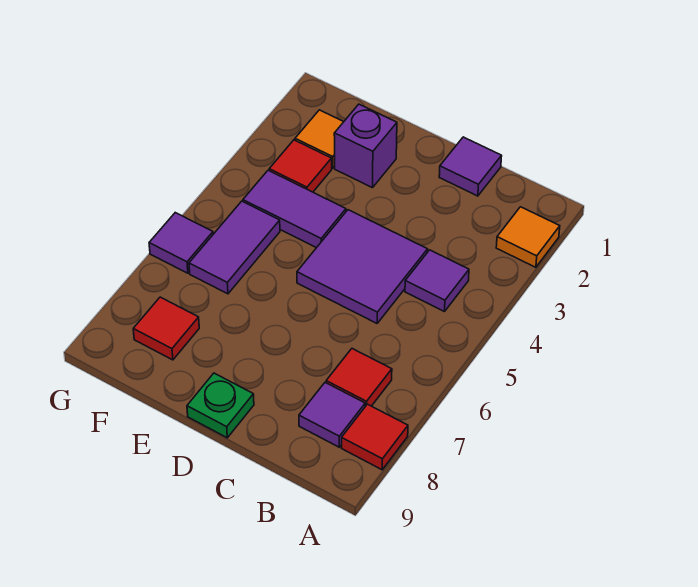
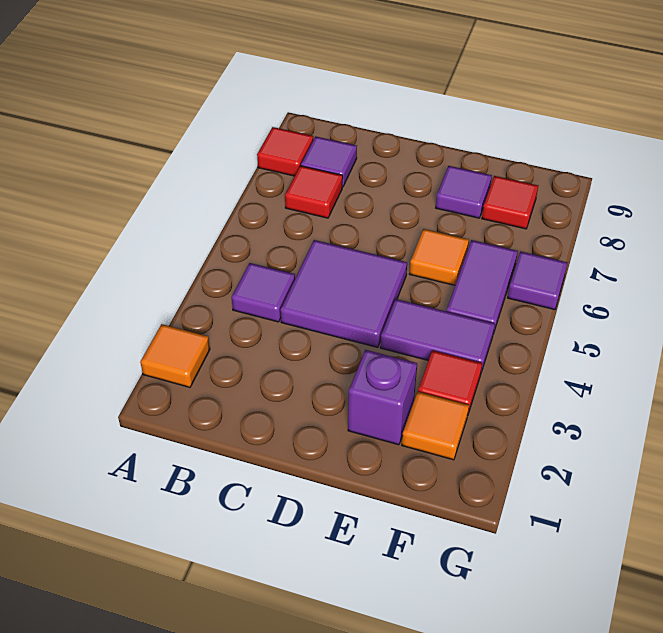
purple tile C1 level 1 -> purple tile E8 level 1
green plate D9 level 1 -> none
none -> orange tile E6 level 1

